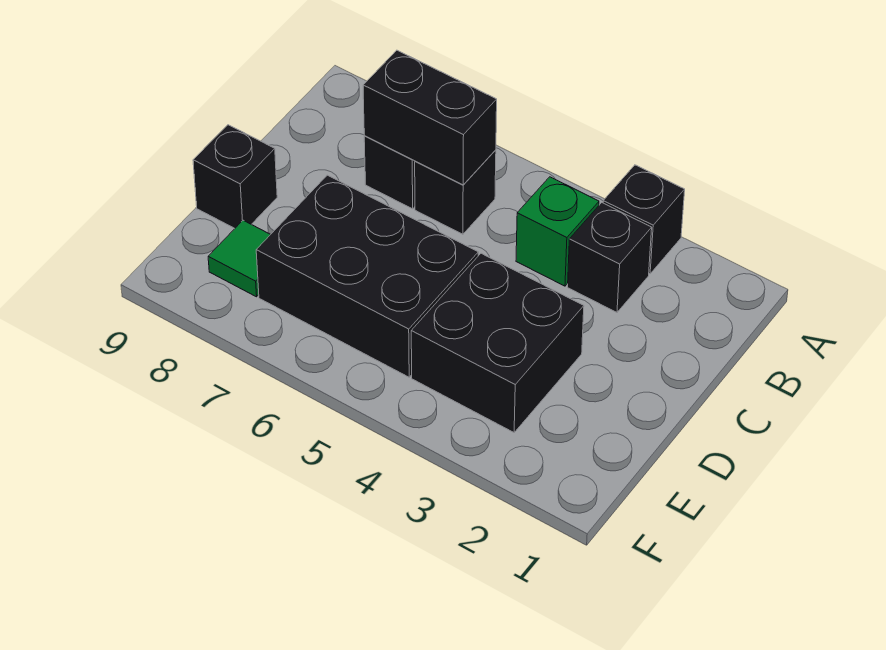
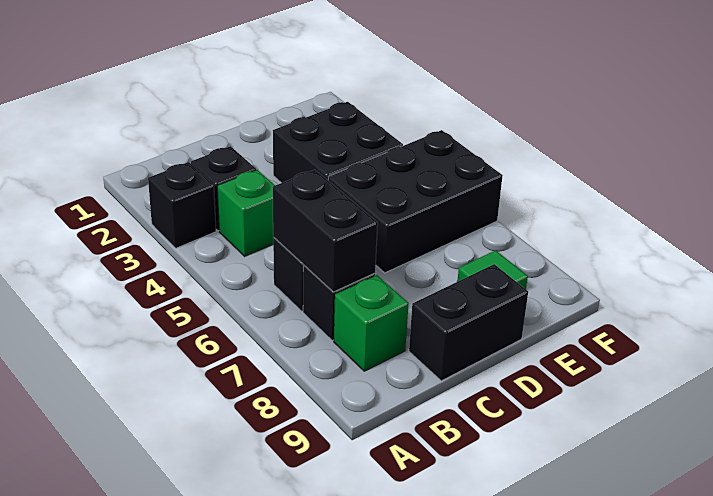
none -> green brick B8 level 1
black brick D5:E7 level 1 -> black brick D5:F6 level 1
black brick D9 level 1 -> black brick C9:D9 level 1

